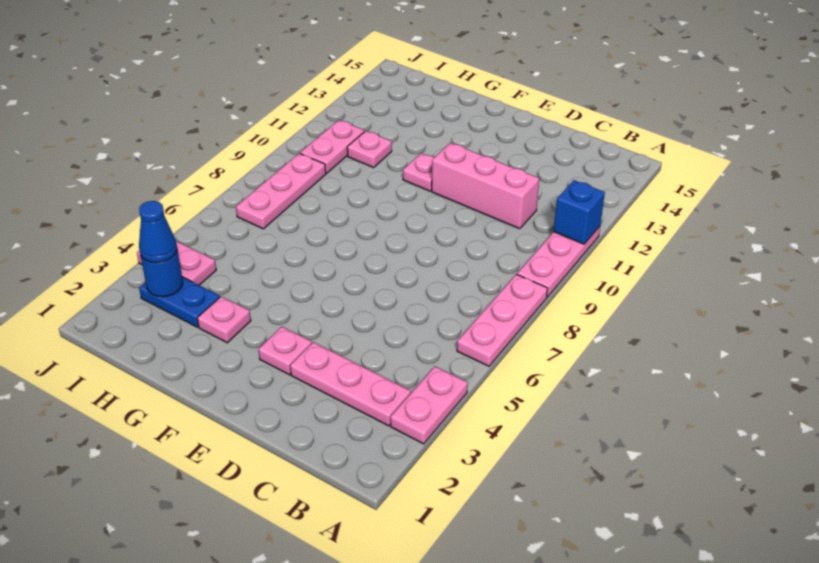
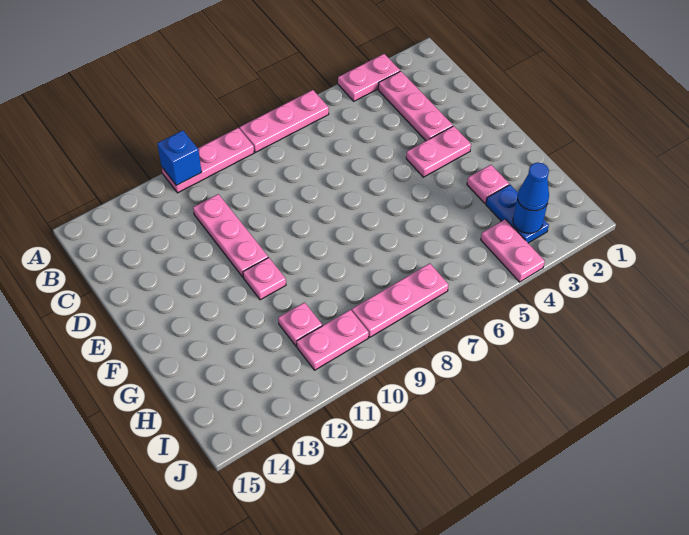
pink brick C11:E11 level 1 -> pink plate C11:E11 level 1
pink plate E3 level 1 -> pink plate E3:E4 level 1

